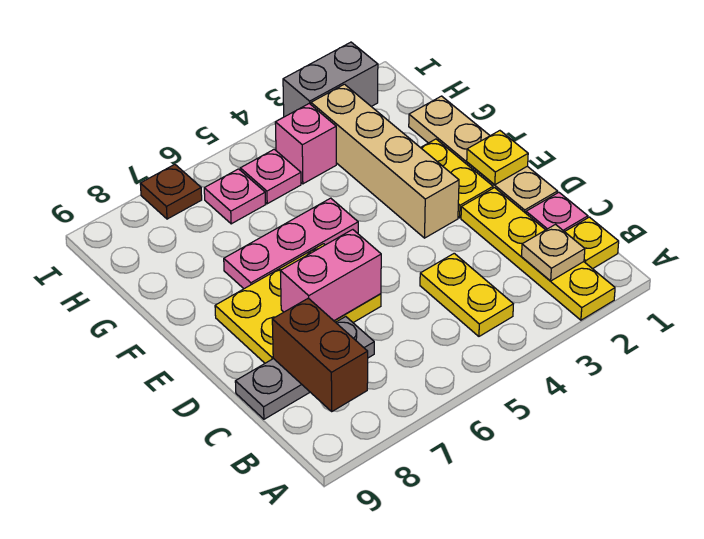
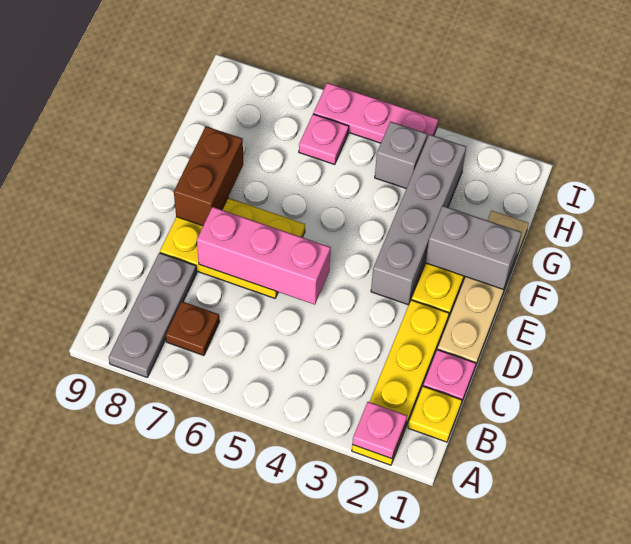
tan plate B2 level 2 -> none
yellow plate B4:C4 level 1 -> none
brown brick B8:C8 level 2 -> brown brick E8:F8 level 2
grey plate C7:C9 level 1 -> grey plate A8:C8 level 1
pink brick D6:D7 level 2 -> pink brick D5:D7 level 2
yellow plate E1 level 2 -> none
tan brick E3:H3 level 1 -> grey brick E3:H3 level 1
pink plate F5:F7 level 1 -> pink plate I4:I6 level 1
pink brick H4 level 1 -> grey brick H4 level 1
pink plate H5 level 1 -> pink plate A2 level 2
grey brick I2:I3 level 1 -> grey brick F1:F2 level 2
brown plate I7 level 1 -> brown plate B7 level 1

